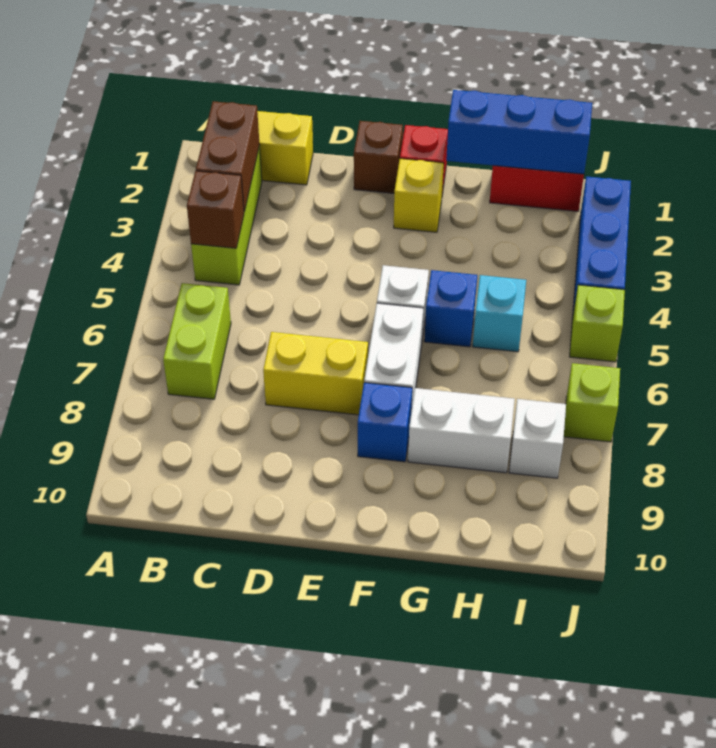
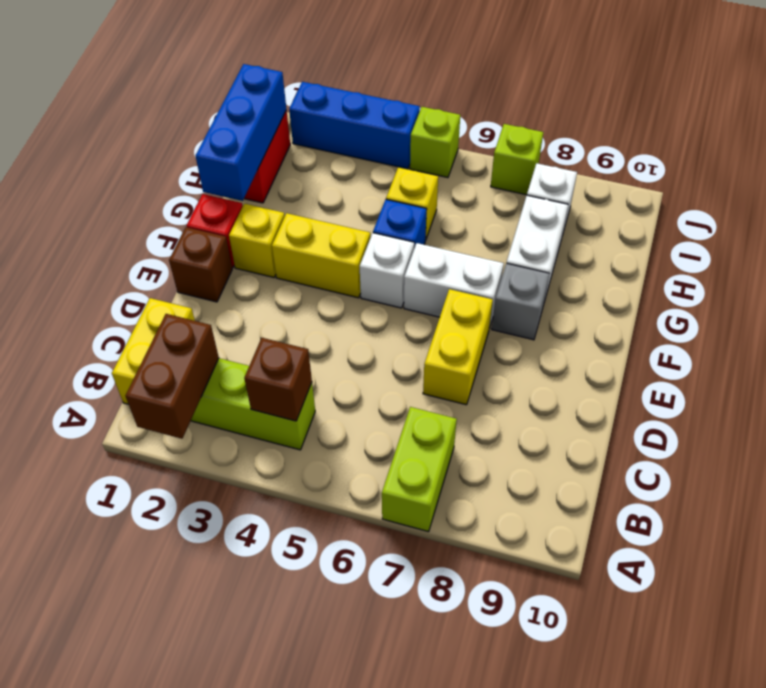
brown brick B2:B3 level 2 -> brown brick A2:B2 level 2
lime brick B6:B7 level 1 -> lime brick A7:B7 level 1
none -> yellow brick F3:F4 level 1
blue brick F8 level 1 -> grey brick F8 level 1
cyan brick H5 level 1 -> yellow brick H5 level 1

